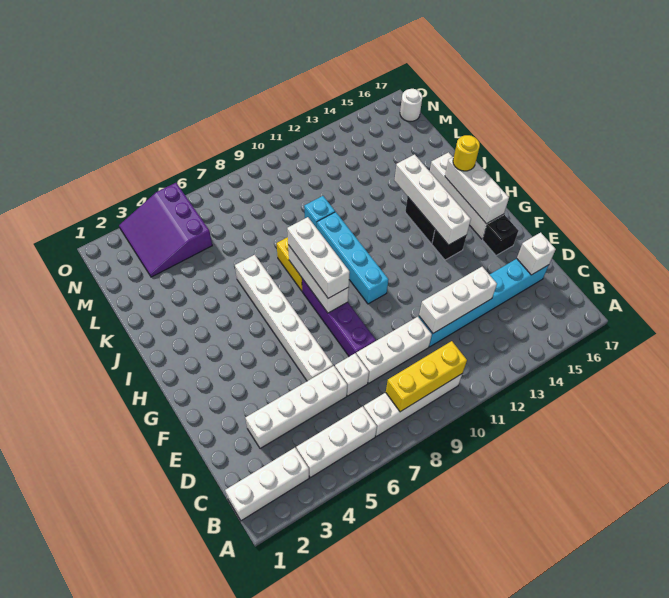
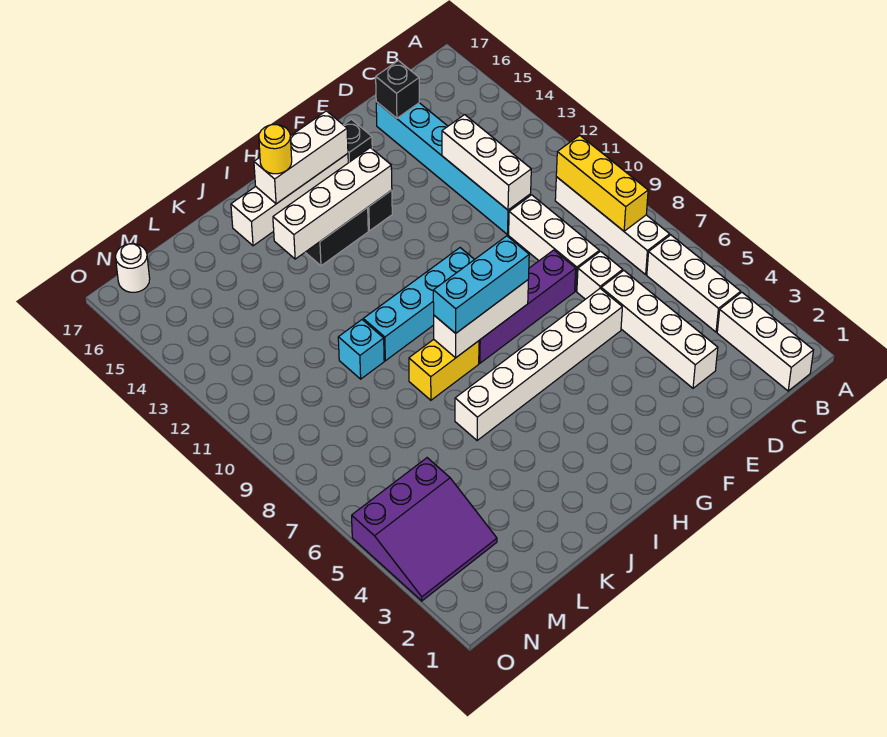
white brick D16 level 2 -> black brick D16 level 2
white brick G8:I8 level 3 -> cyan brick G8:I8 level 3

